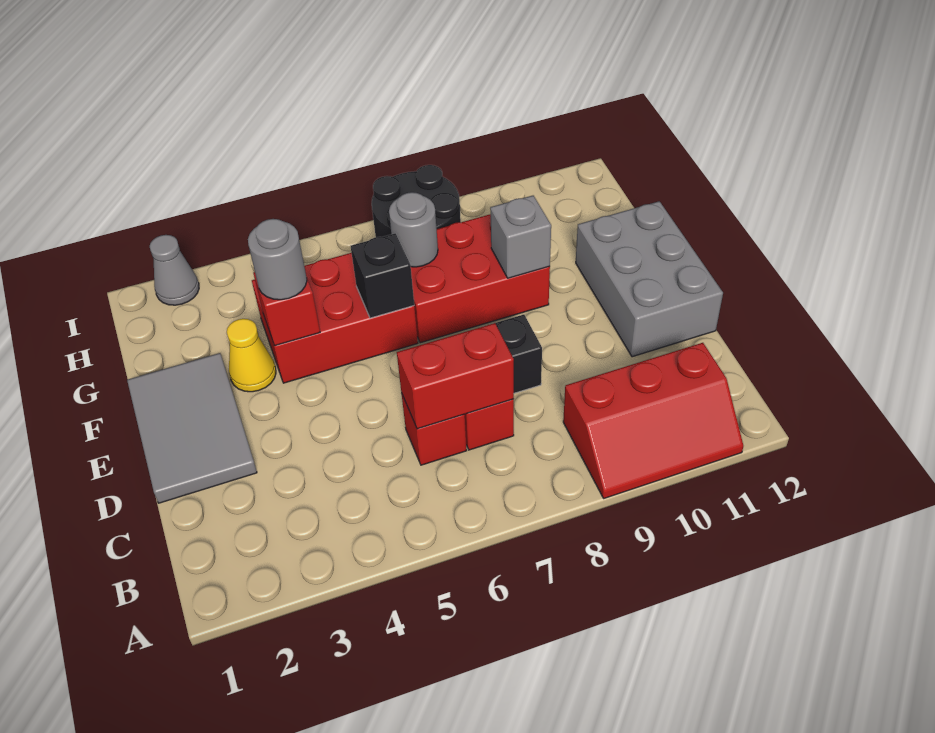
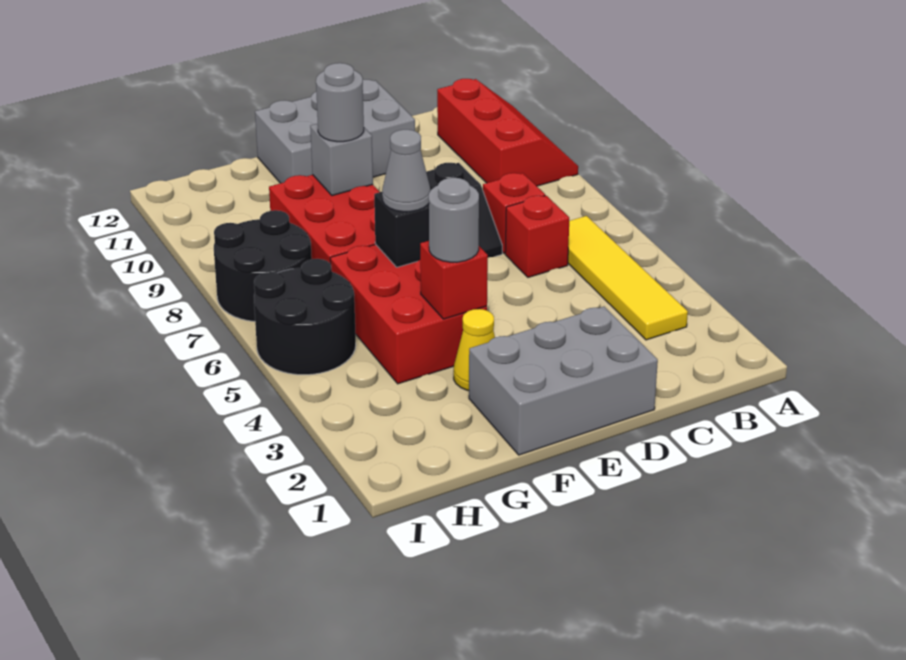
none -> yellow tile B3:B6 level 1
red brick C6:C7 level 2 -> none
grey tile D1:F2 level 1 -> grey brick D1:F2 level 1
grey round brick G7 level 2 -> grey round brick F9 level 3
none -> black round brick H5:I6 level 1
grey cone I2 level 1 -> grey cone F6 level 3

